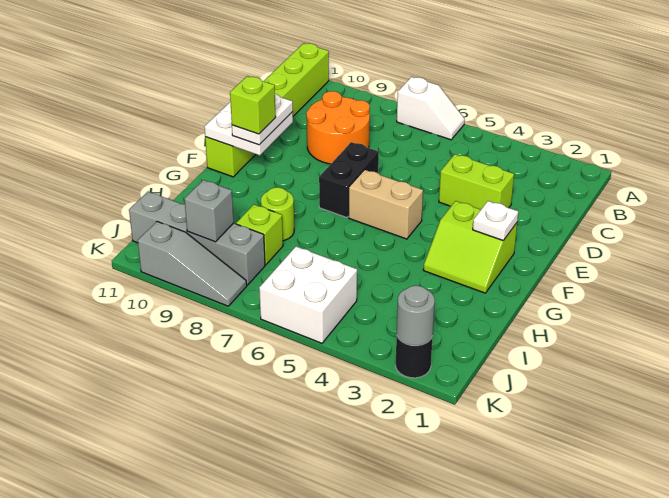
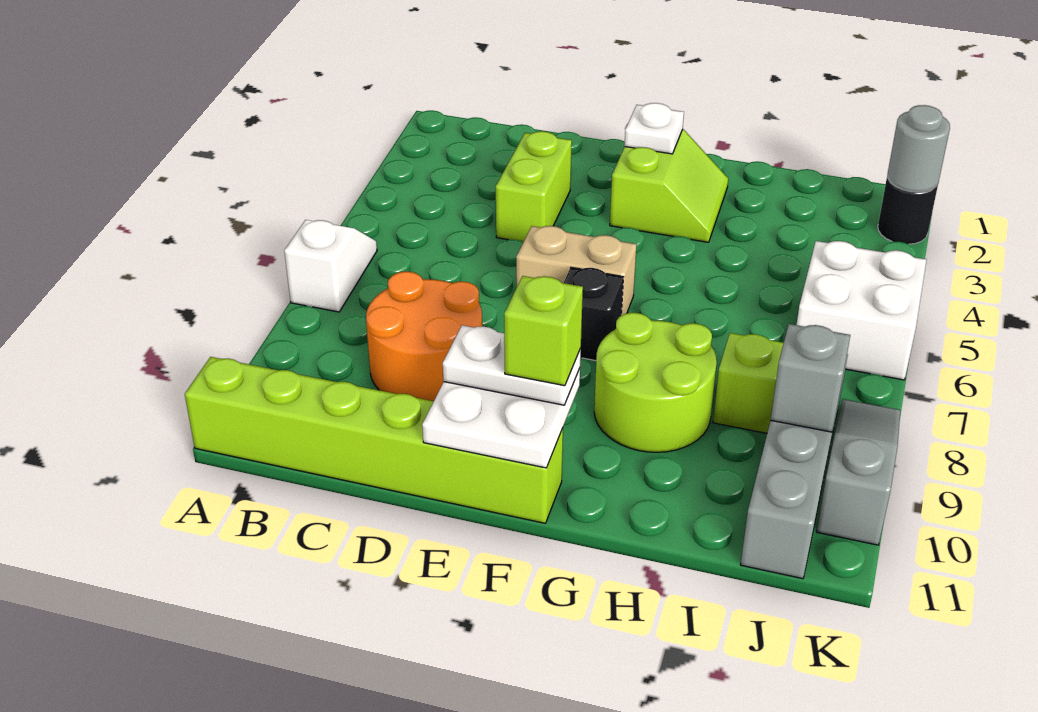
black brick E7:F7 level 1 -> black brick F7 level 1
tan brick F5:F6 level 1 -> tan brick E6:F6 level 1
lime round brick H8 level 1 -> lime round brick G8:H9 level 1

